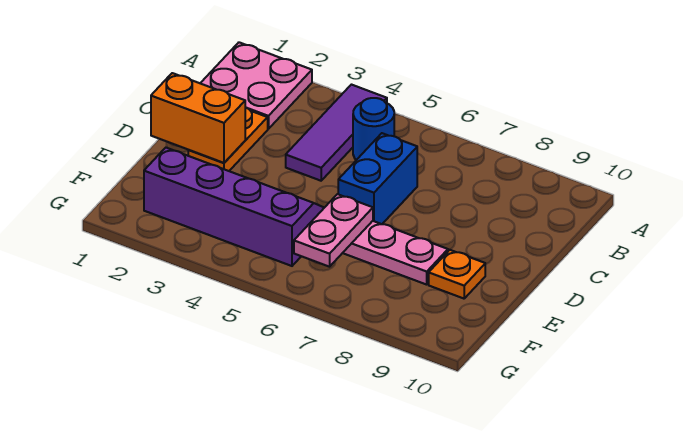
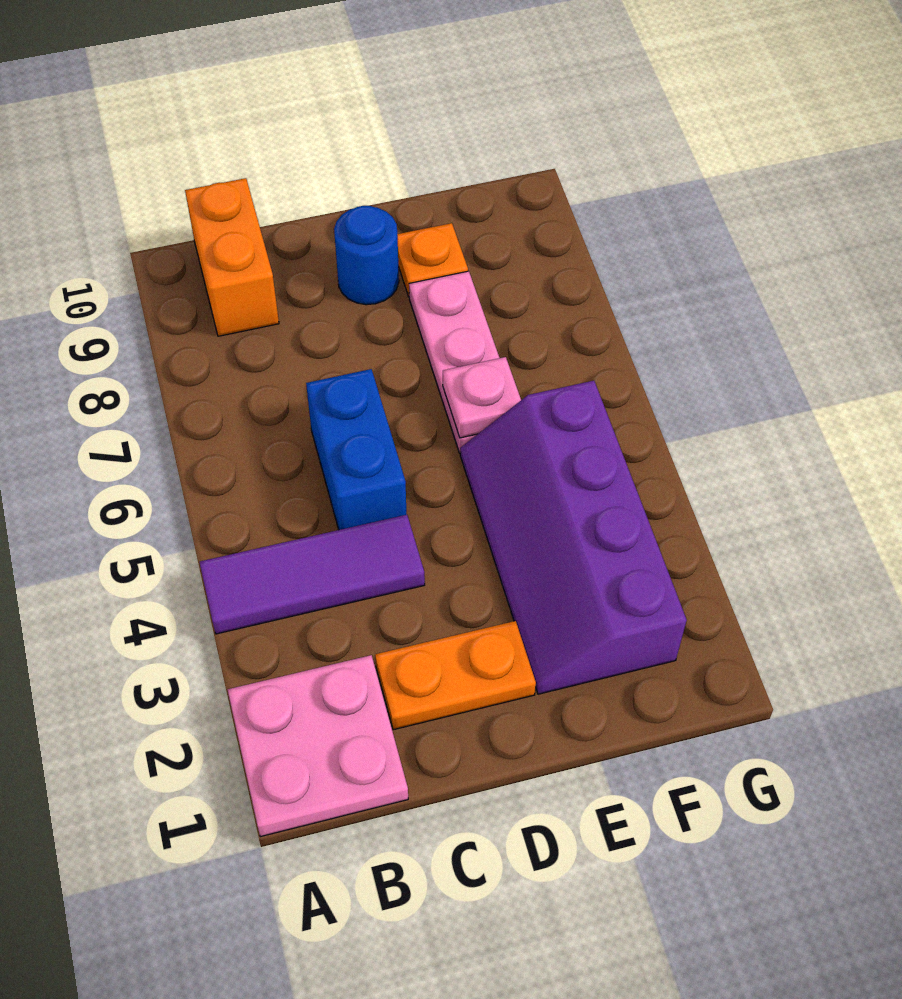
blue round brick B5 level 1 -> blue round brick D9 level 1
blue brick C6:D6 level 1 -> blue brick C5:C6 level 1
orange brick D1:D2 level 2 -> orange brick B9:B10 level 1
pink plate E6:F6 level 2 -> pink plate E6 level 2

